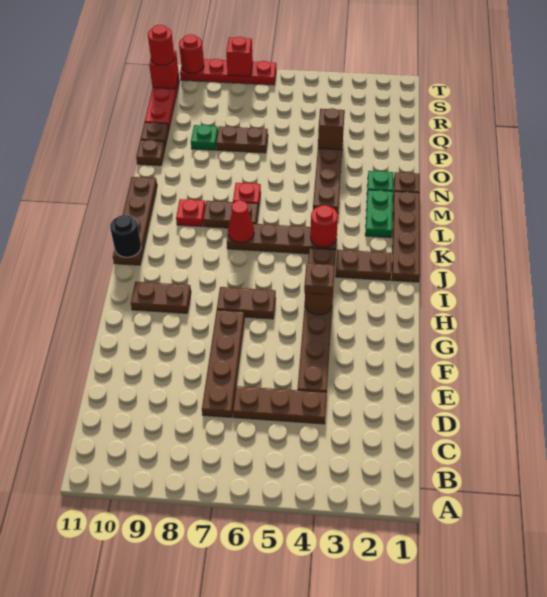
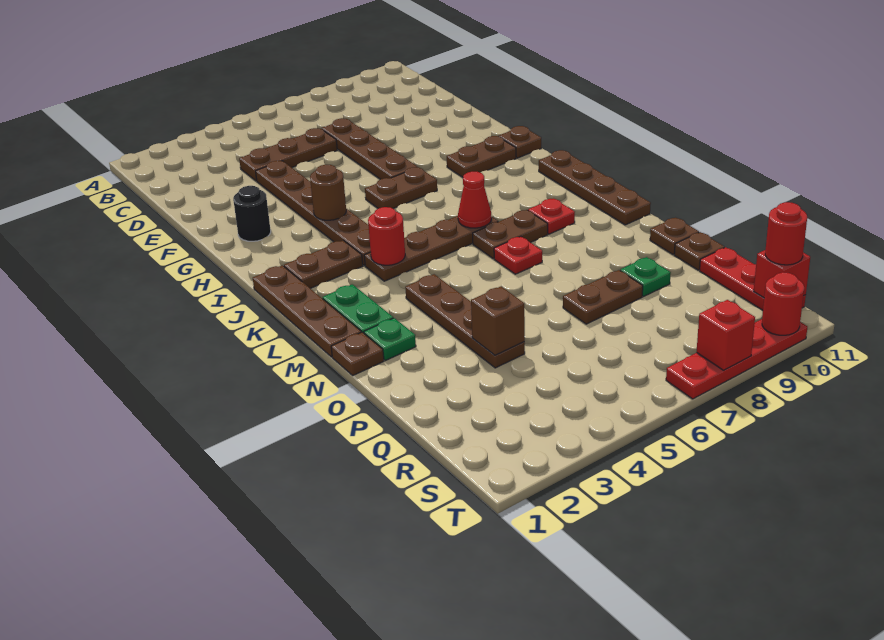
brown plate H4 level 3 -> brown plate H11 level 1
black round brick J11 level 2 -> black round brick G2 level 1

